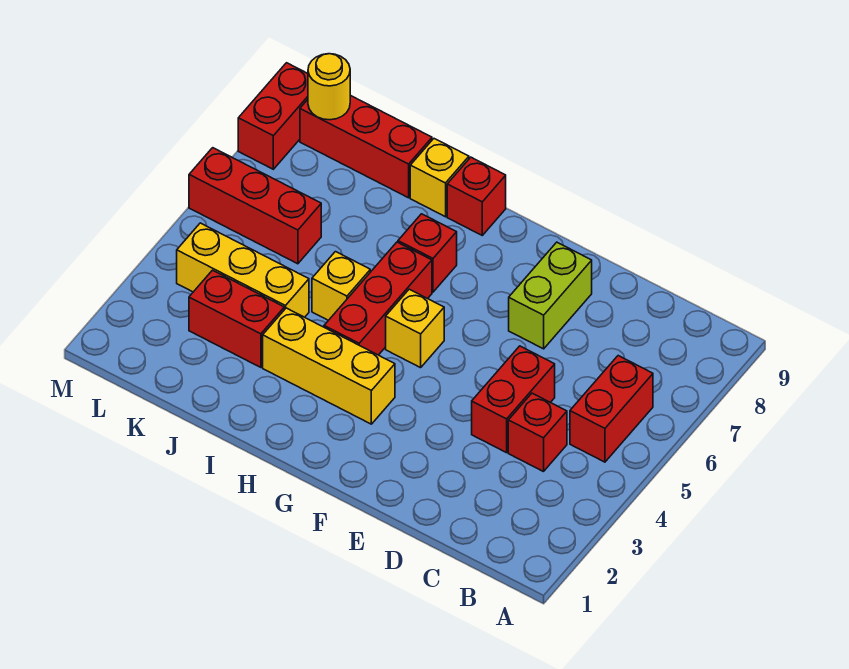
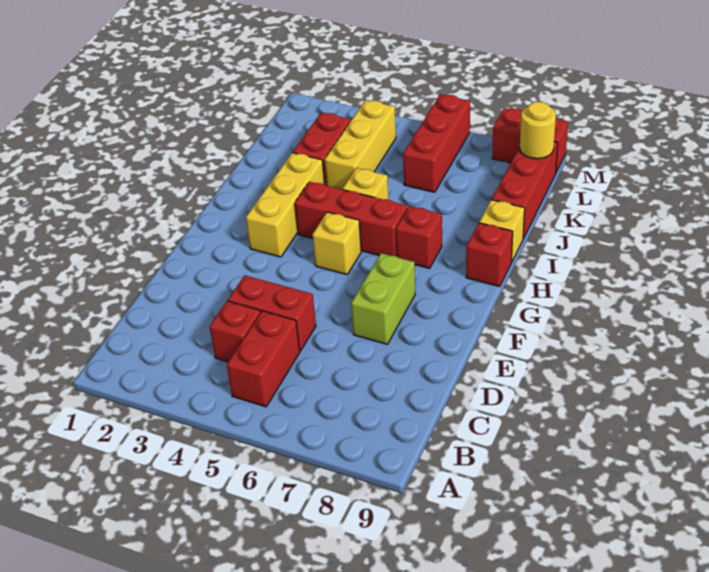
red brick B5:B6 level 1 -> red brick B5:C5 level 1
lime brick E7:E8 level 1 -> lime brick E7:F7 level 1

